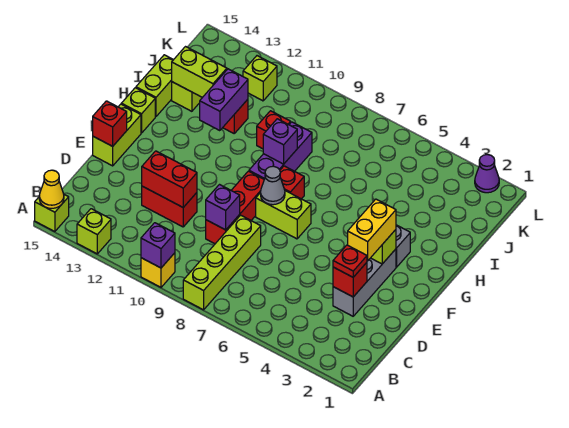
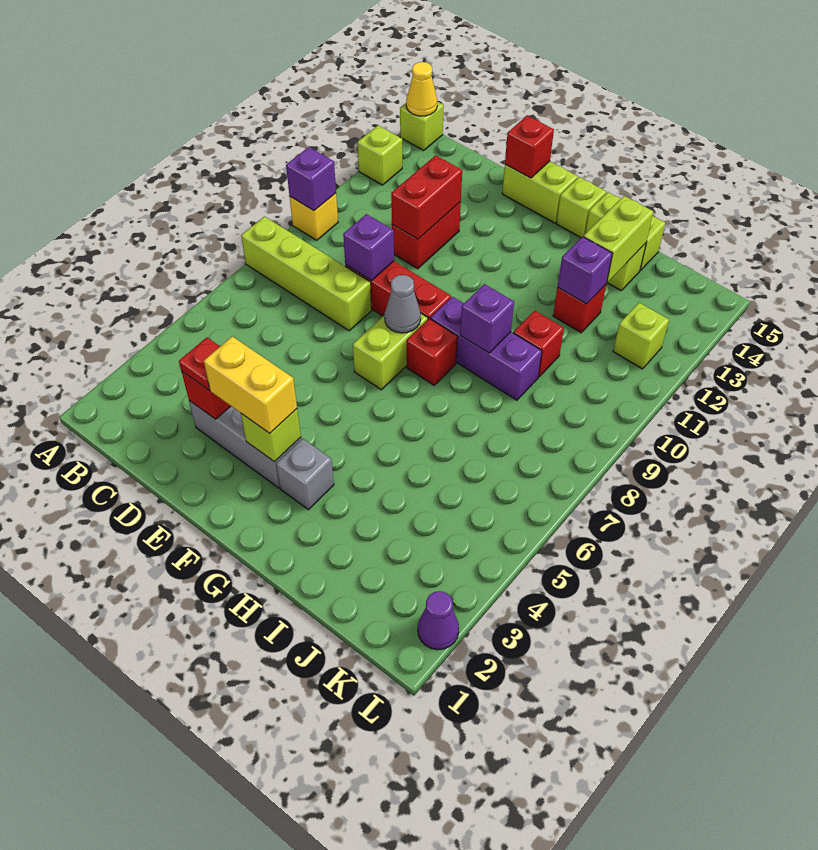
purple brick H12:I12 level 2 -> purple brick I12 level 2

